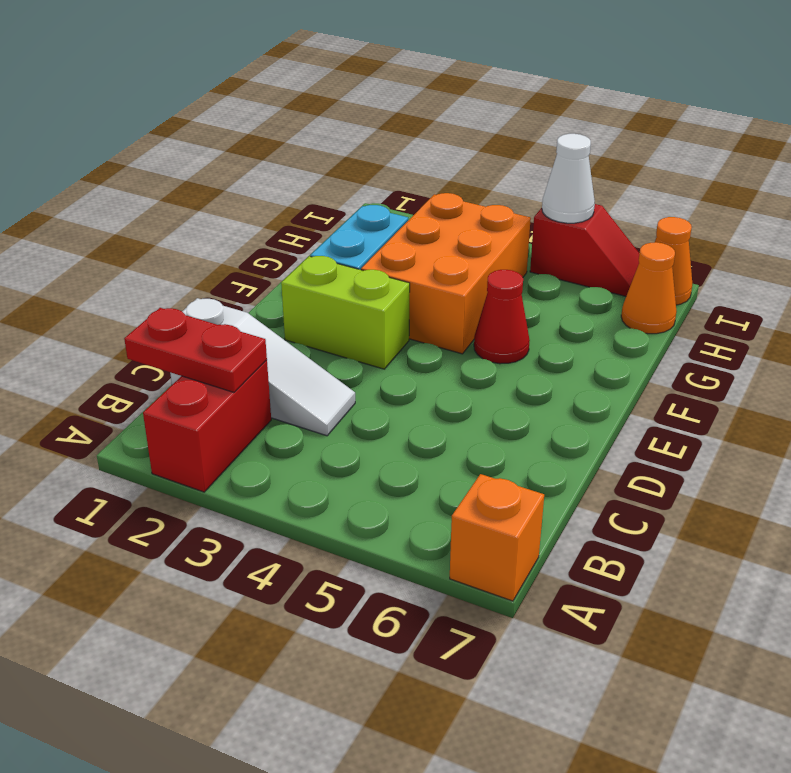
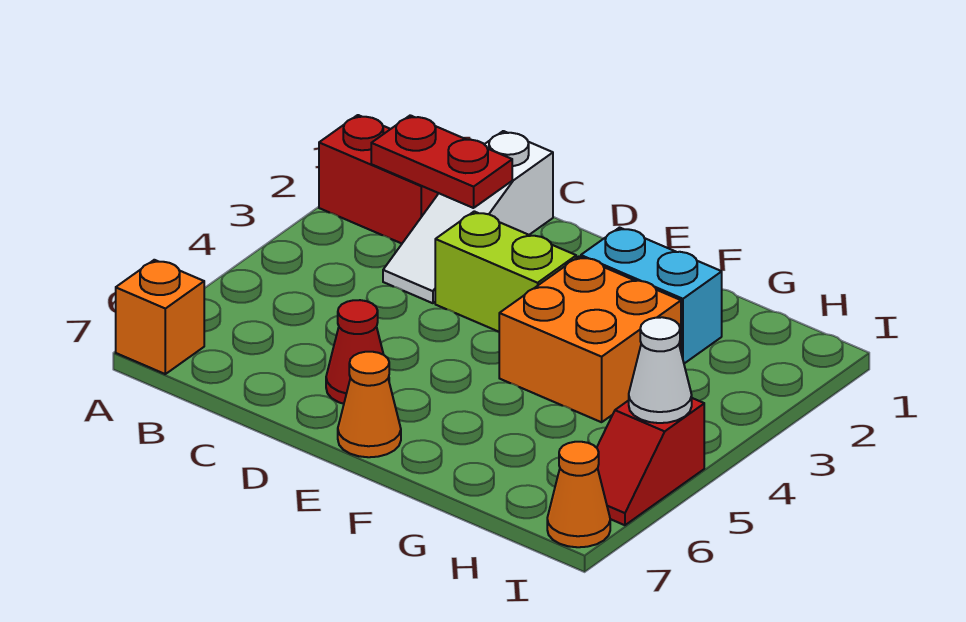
red plate B1:B2 level 2 -> red plate B2:C2 level 2
lime brick E2:E3 level 1 -> lime brick D3:E3 level 1
orange brick F3:H4 level 1 -> orange brick F3:G4 level 1
red cone F5 level 1 -> red cone D6 level 1
orange cone H7 level 1 -> orange cone E7 level 1

